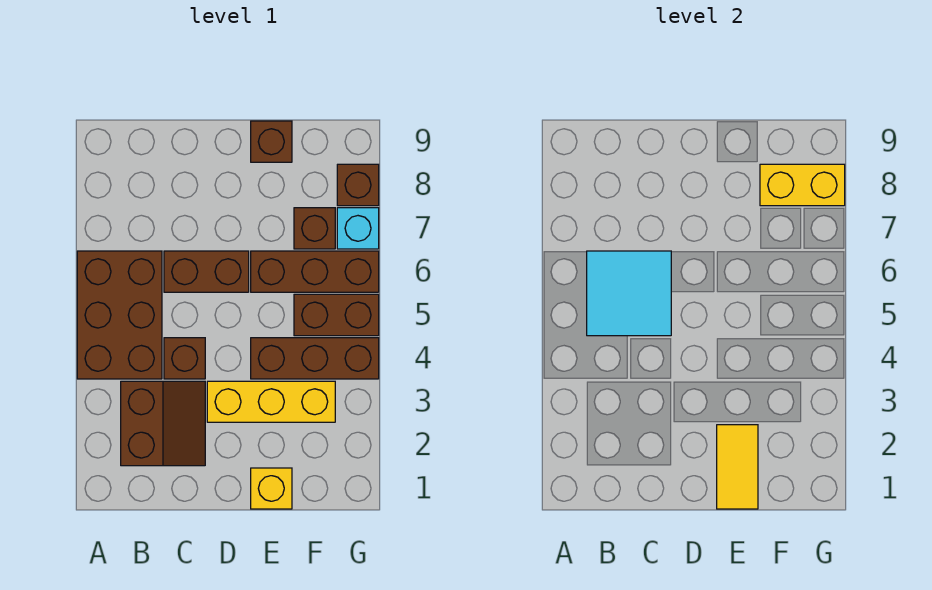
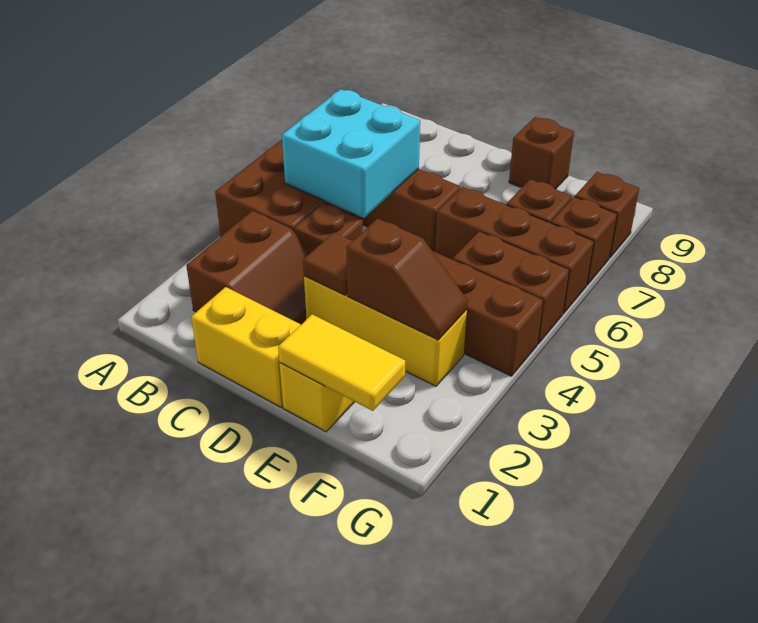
cyan tile B5:C6 level 2 -> cyan brick B5:C6 level 2
none -> brown tile D3 level 2
yellow tile E1:E2 level 2 -> yellow tile E1:F1 level 2
none -> brown slope E3:F3 level 2 top E
yellow brick F8:G8 level 2 -> yellow brick C1:D1 level 1
cyan brick G7 level 1 -> brown brick G7 level 1

